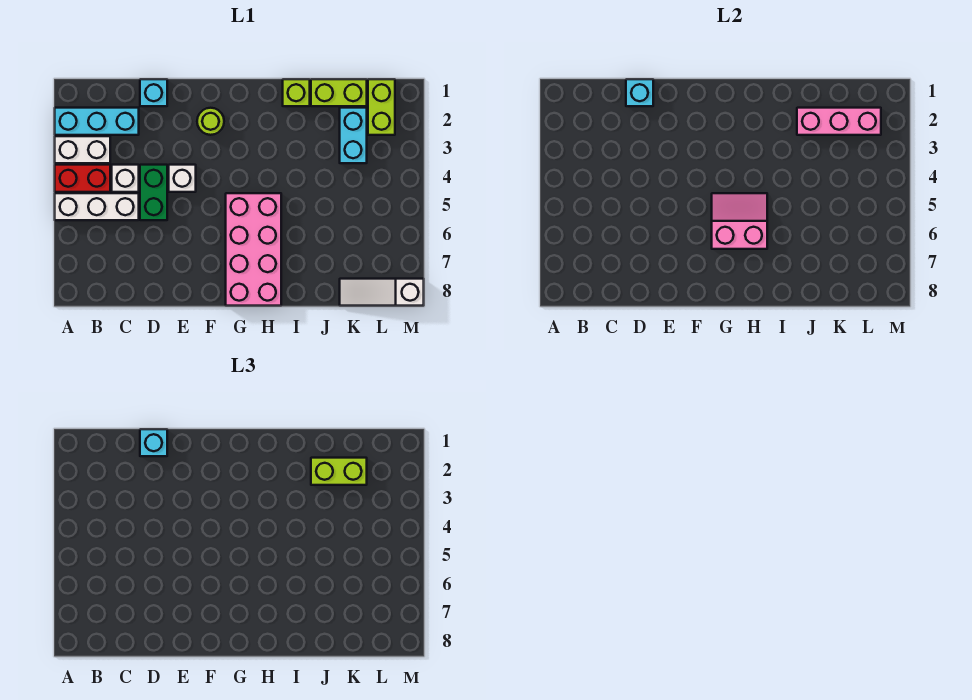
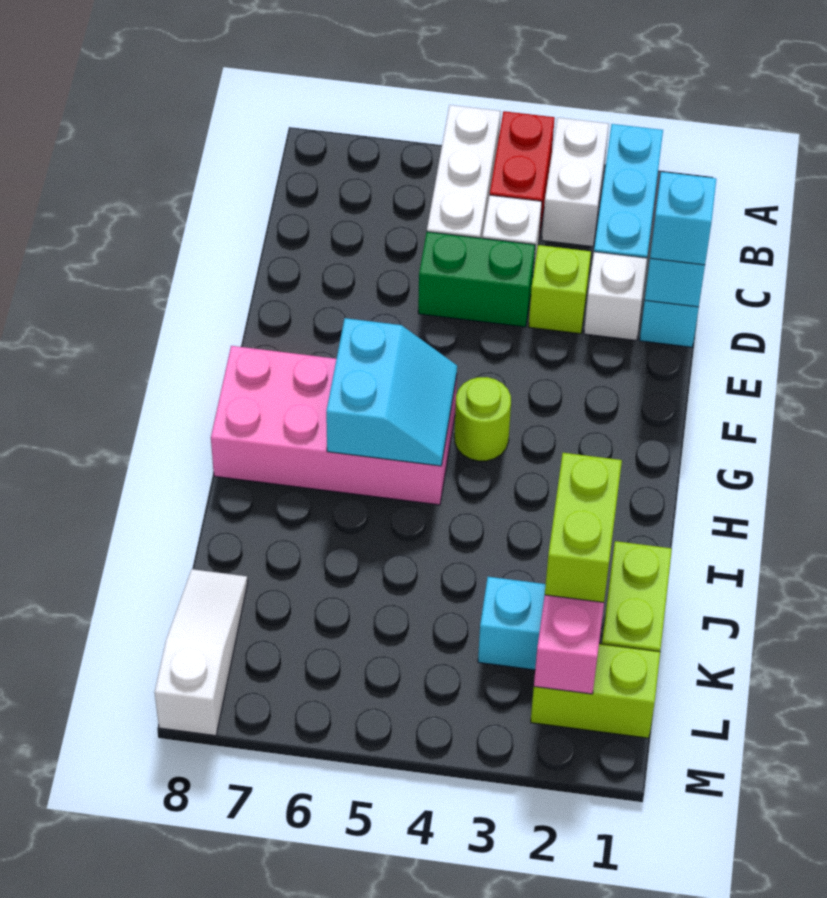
white brick E4 level 1 -> white brick D2 level 1
lime round brick F2 level 1 -> lime round brick G4 level 1
pink slope G5:H6 level 2 top 6 -> cyan slope G5:H6 level 2 top 6
lime brick I1 level 1 -> lime brick D3 level 1

